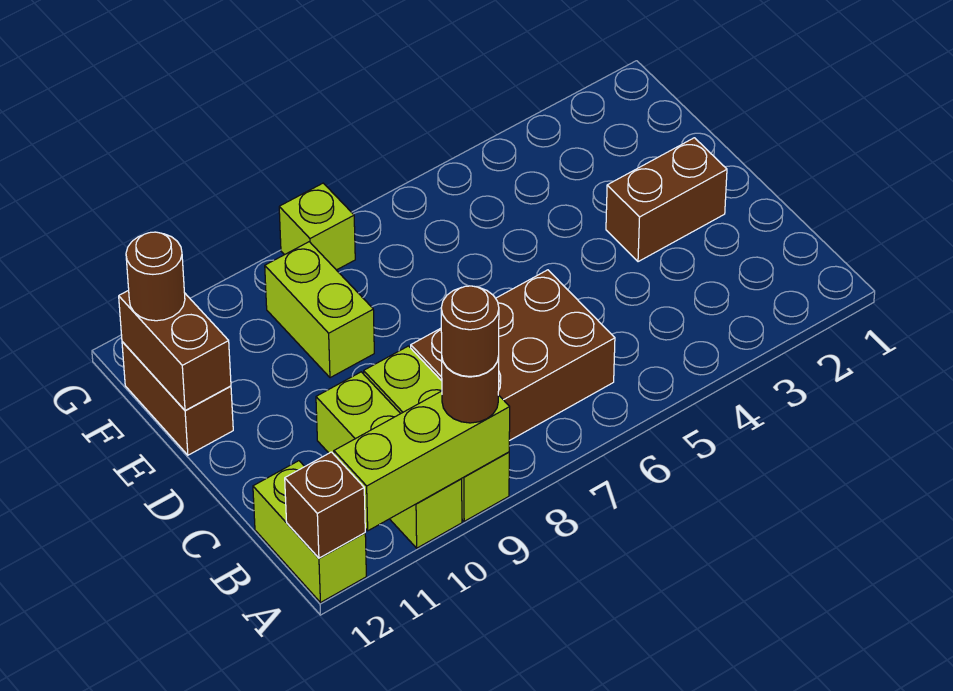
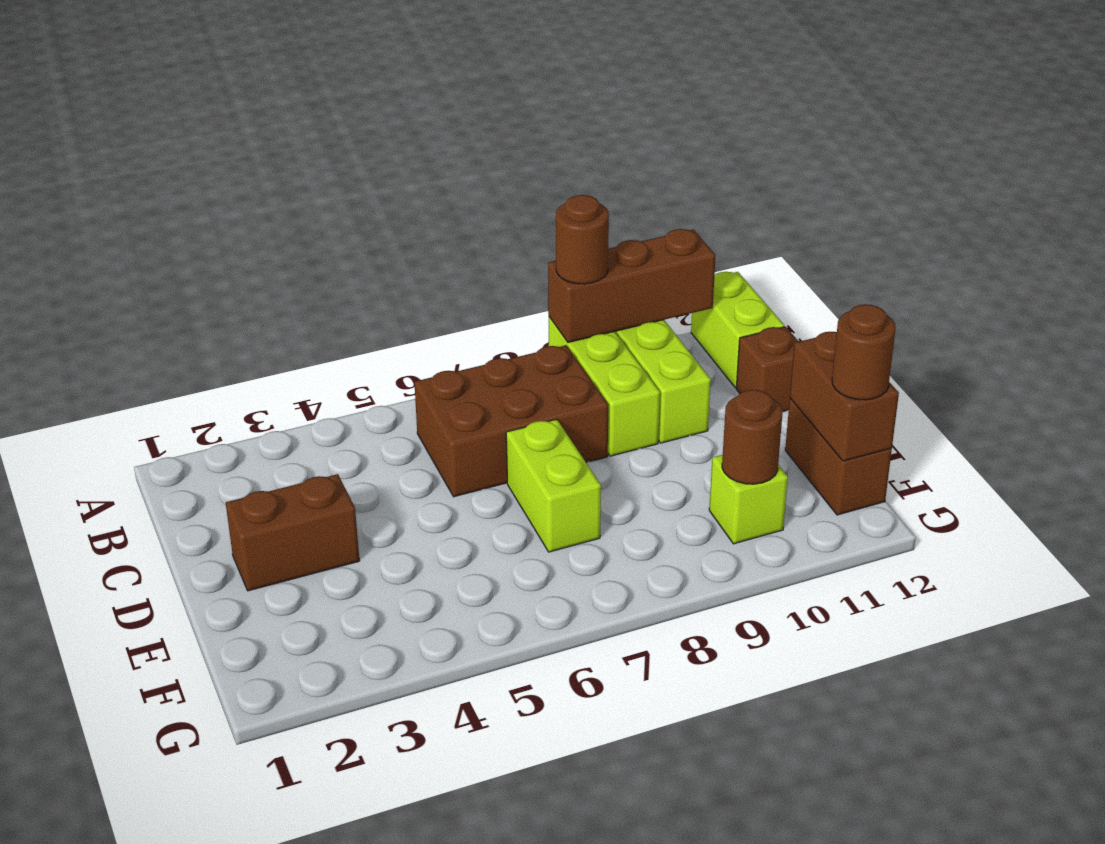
lime brick A9:A11 level 2 -> brown brick A9:A11 level 2
brown round brick A9 level 4 -> brown round brick F10 level 2
brown brick A12 level 2 -> brown brick C12 level 1
lime brick E9:F9 level 1 -> lime brick D7:E7 level 1
lime brick G8 level 1 -> lime brick F10 level 1

